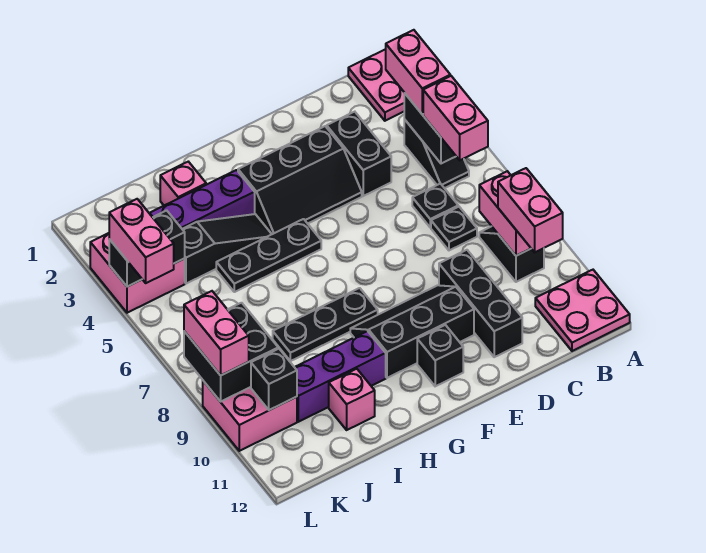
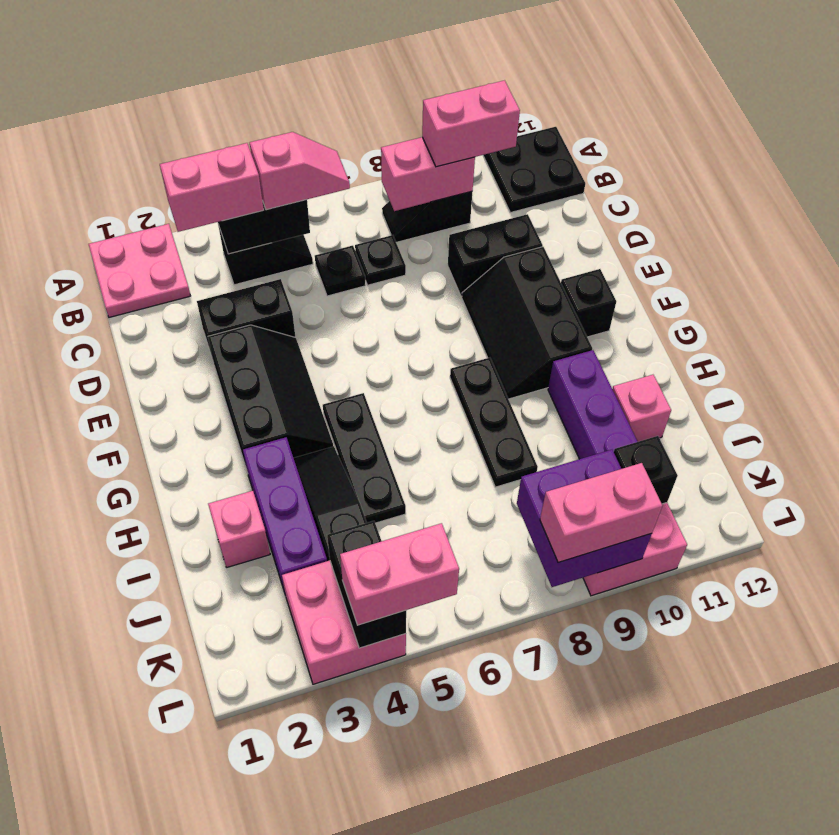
pink plate A11:B12 level 1 -> black plate A11:B12 level 1
pink brick B5:B6 level 3 -> pink slope B5:B6 level 3 top 5
black brick D9:D11 level 1 -> black brick D9:D10 level 1
black brick K8:L9 level 2 -> purple brick K8:L9 level 2

